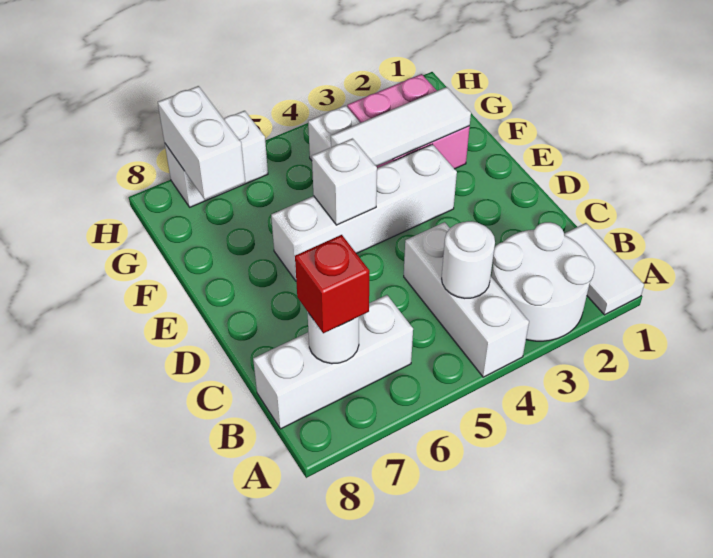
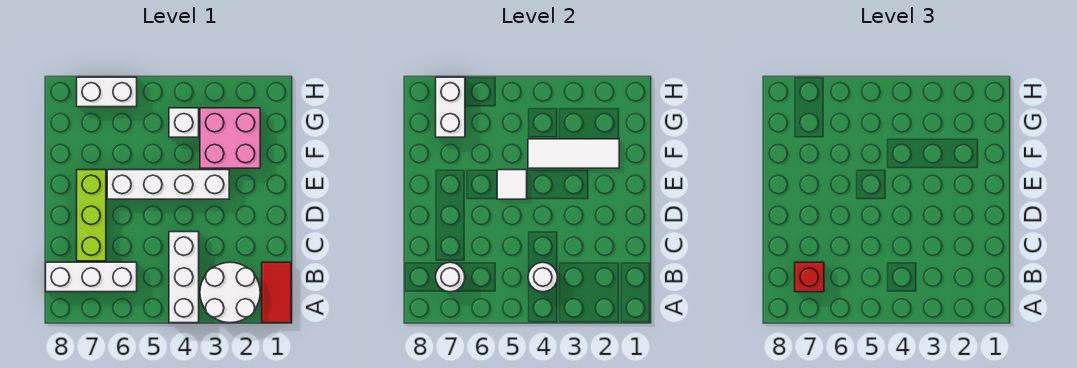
white tile A1:B1 level 1 -> red tile A1:B1 level 1
none -> lime brick C7:E7 level 1
white brick E5 level 2 -> white tile E5 level 2

